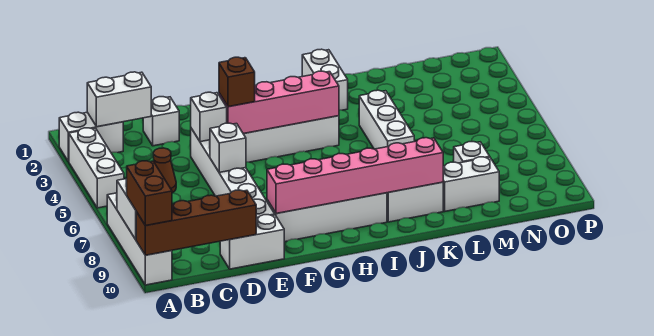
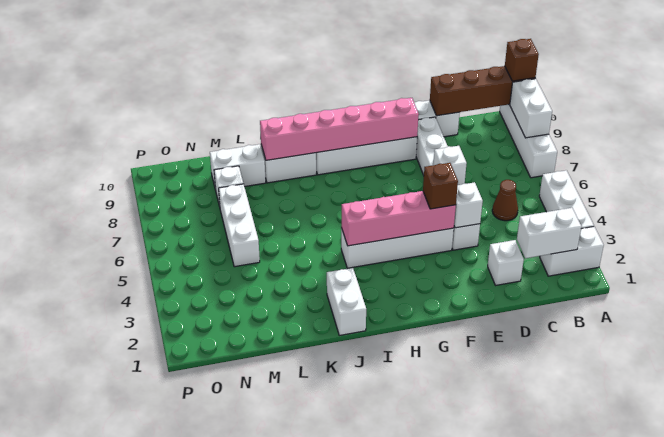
brown brick A9:A10 level 3 -> brown brick A10 level 3
white brick K4:K6 level 1 -> white brick M5:M7 level 1

